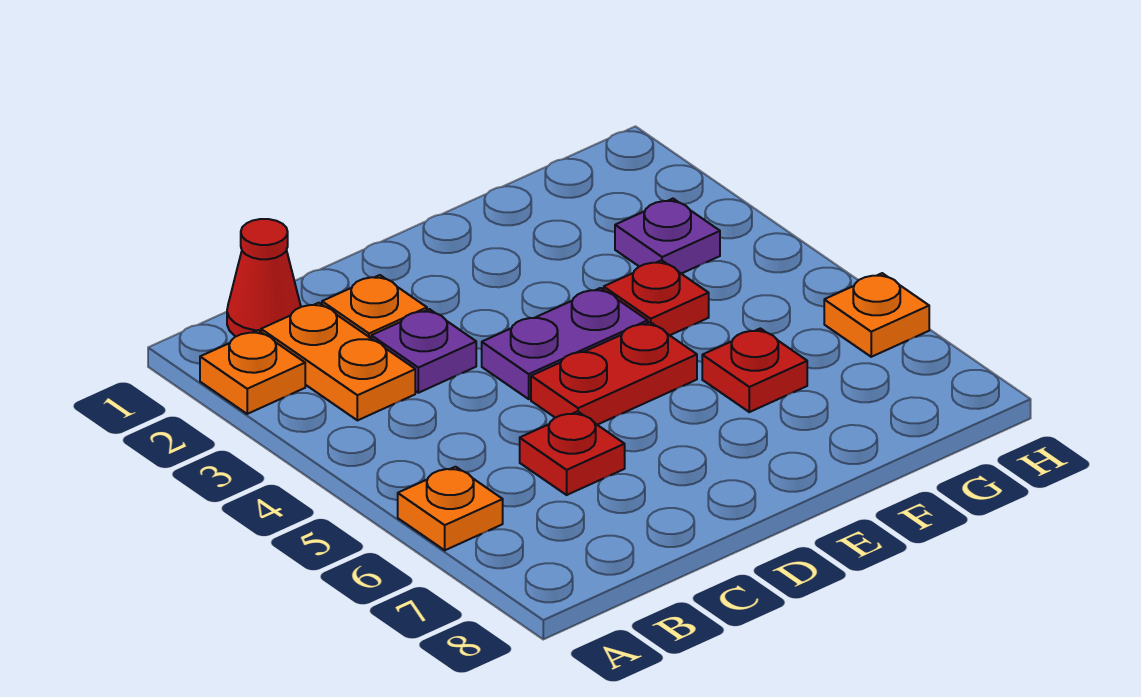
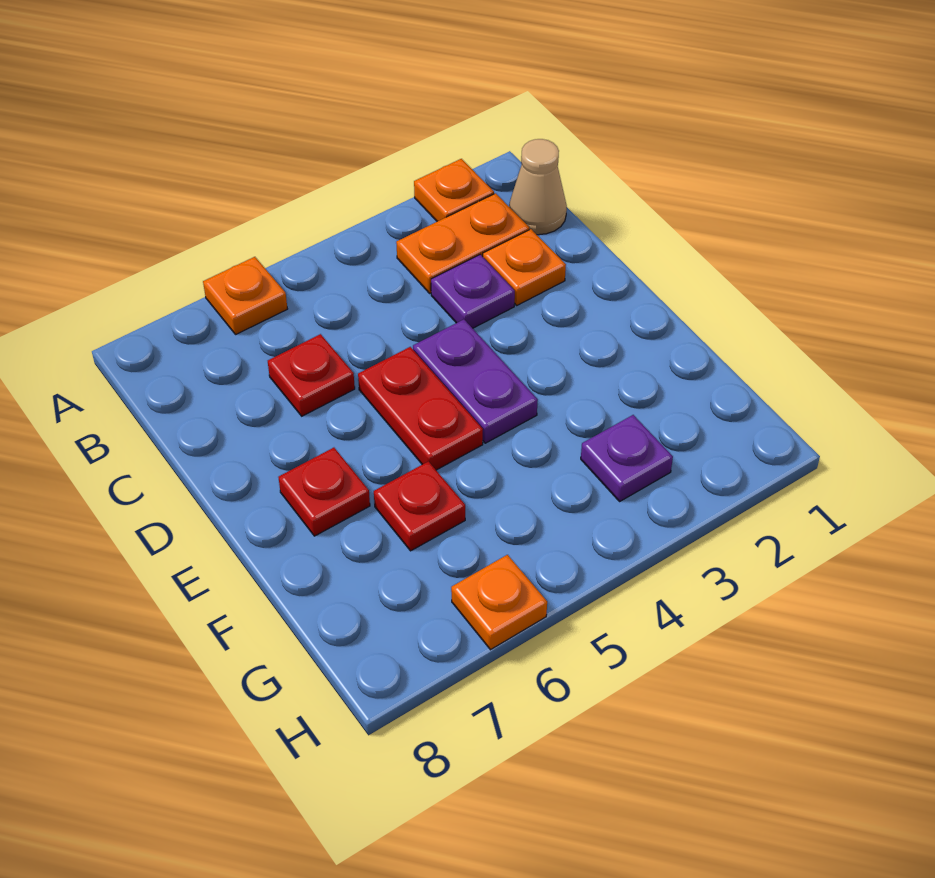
red cone B1 level 1 -> tan cone B1 level 1
red plate F4 level 1 -> red plate E7 level 1

